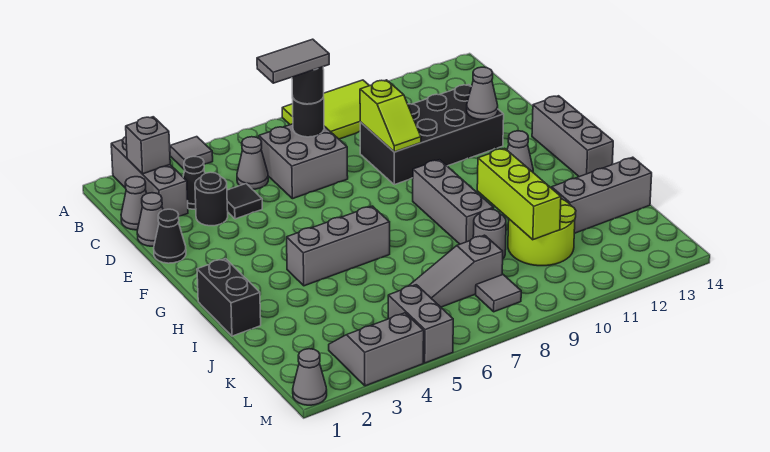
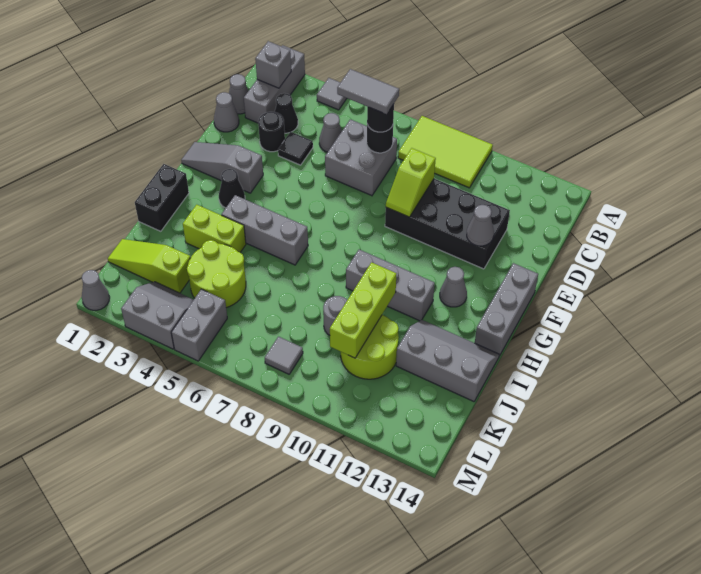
black cone E1 level 1 -> black cone G3 level 1
grey brick G9:I9 level 1 -> grey brick H9:H11 level 1
none -> lime brick I3:I4 level 1
none -> lime round brick J4:K5 level 1
none -> lime slope K1:K3 level 1 top 3
grey slope K6:K8 level 1 top 8 -> grey slope F1:F3 level 1 top 3

